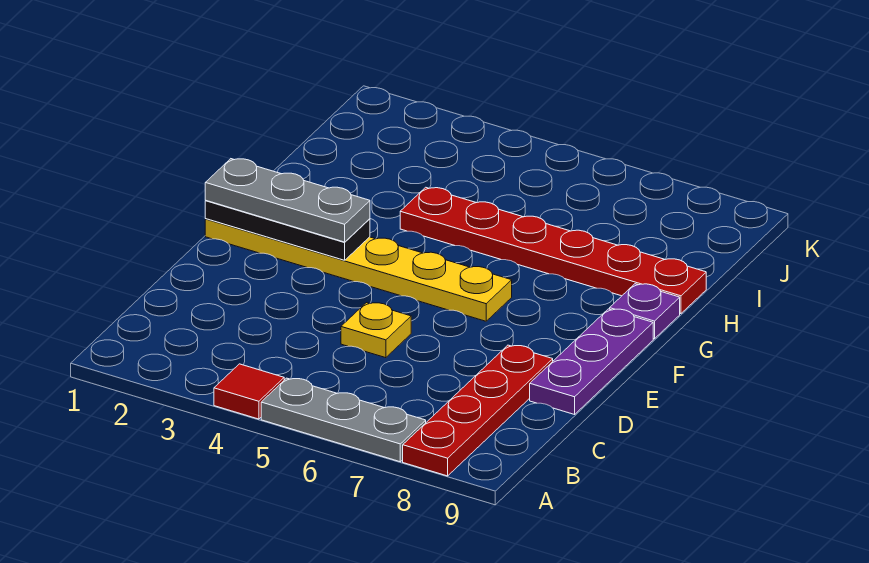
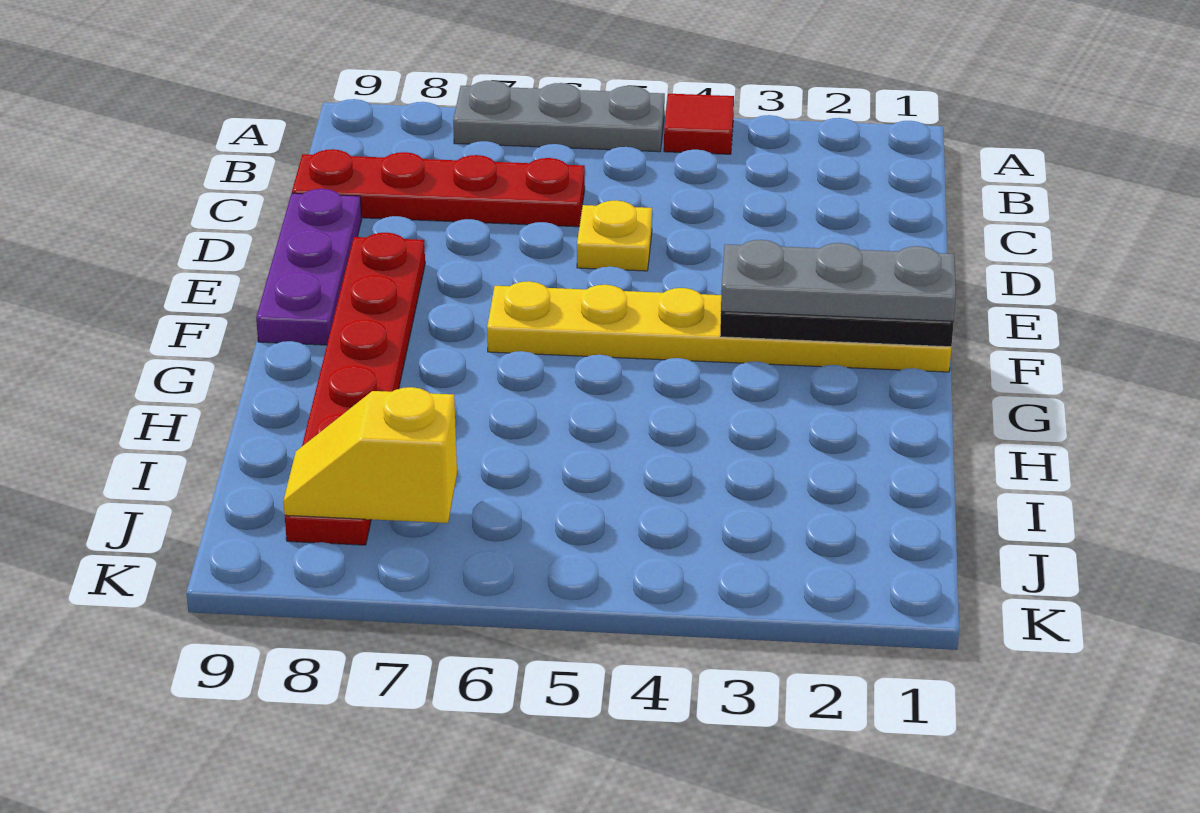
red plate A8:D8 level 1 -> red plate C6:C9 level 1
purple plate G9 level 1 -> none
red plate H4:H9 level 1 -> red plate E8:J8 level 1
none -> yellow slope J7:J8 level 2 top 7

